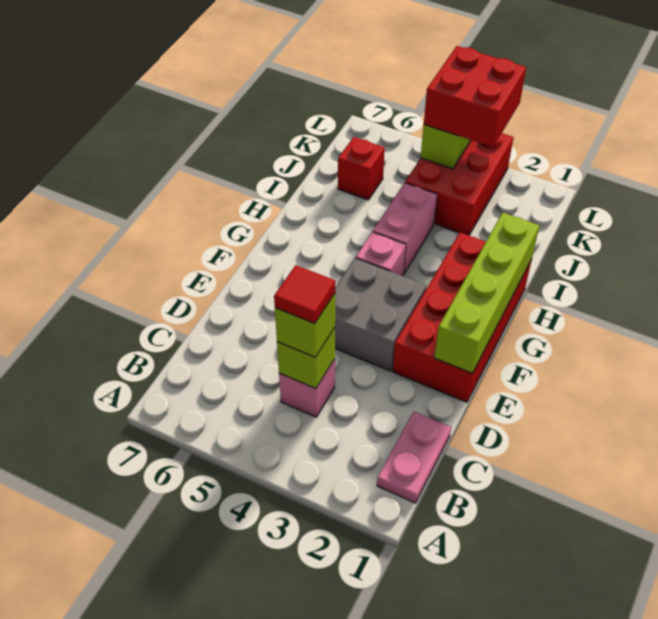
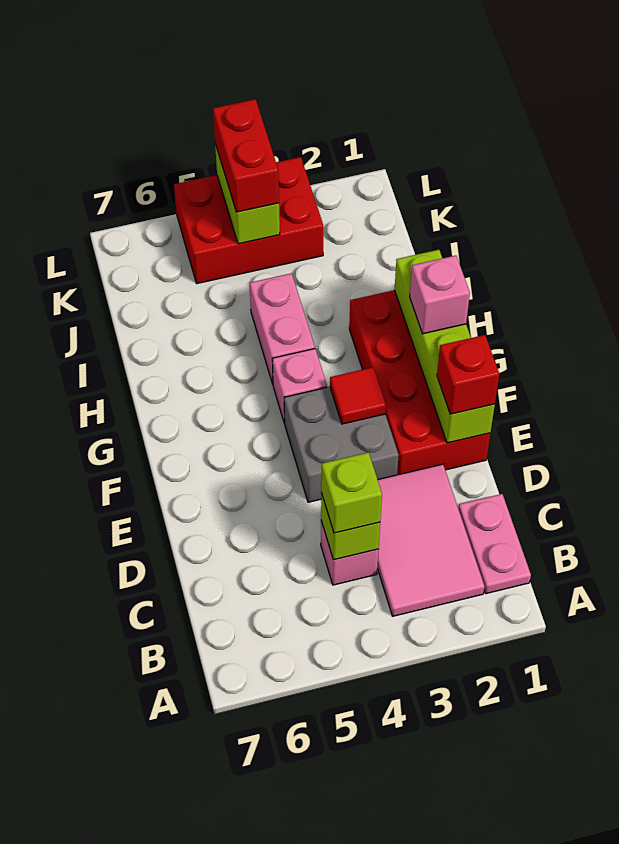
none -> pink tile B2:D3 level 1
red tile C4 level 4 -> red tile F3 level 2
none -> pink brick G1 level 3
red brick J3:L4 level 1 -> red brick K3:L5 level 1
red brick J6 level 1 -> red brick E1 level 3
red brick K3:L4 level 3 -> red brick K4:L4 level 3

